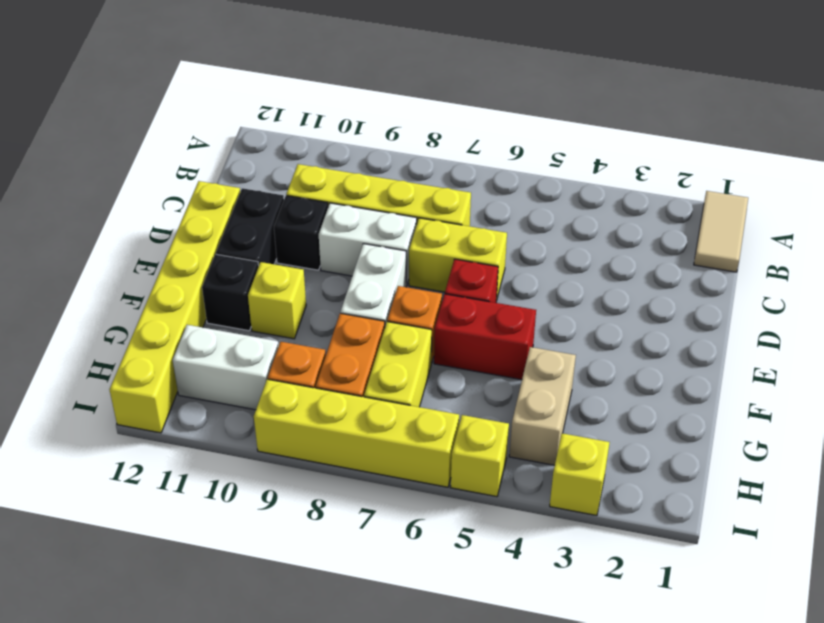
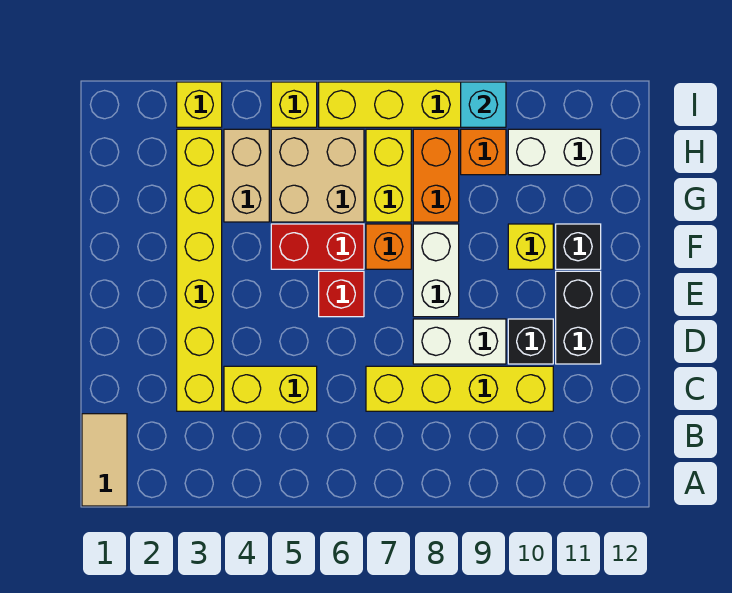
yellow brick D6:D7 level 1 -> yellow brick C4:C5 level 1
yellow brick D12:I12 level 1 -> yellow brick C3:H3 level 1
none -> tan brick G5:H6 level 1
none -> cyan brick I9 level 2

